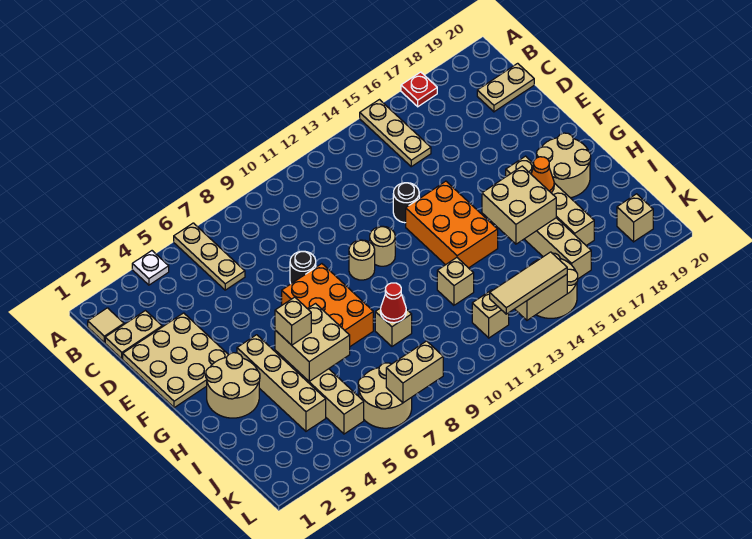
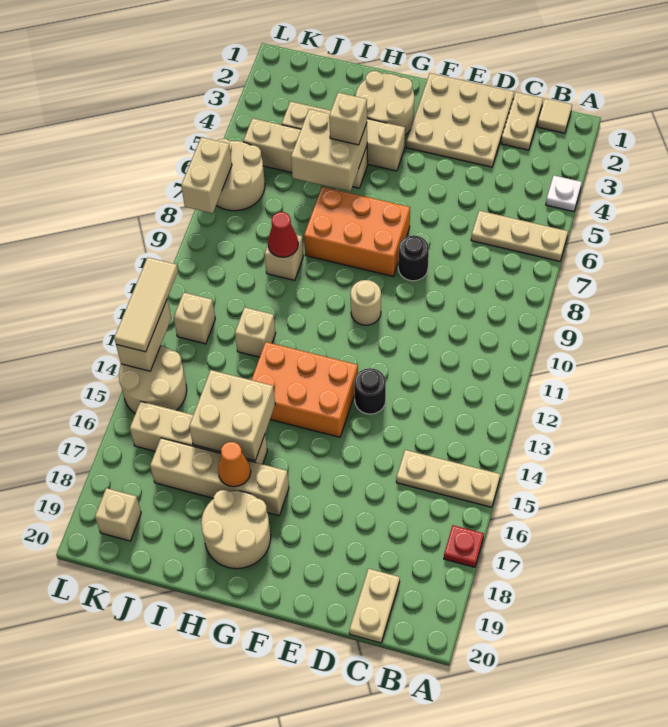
tan round brick F11 level 1 -> none

